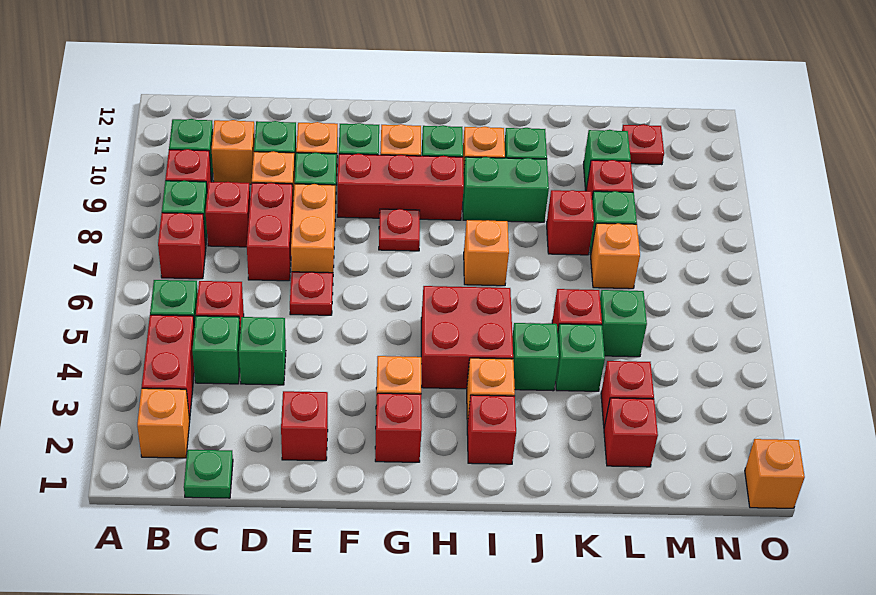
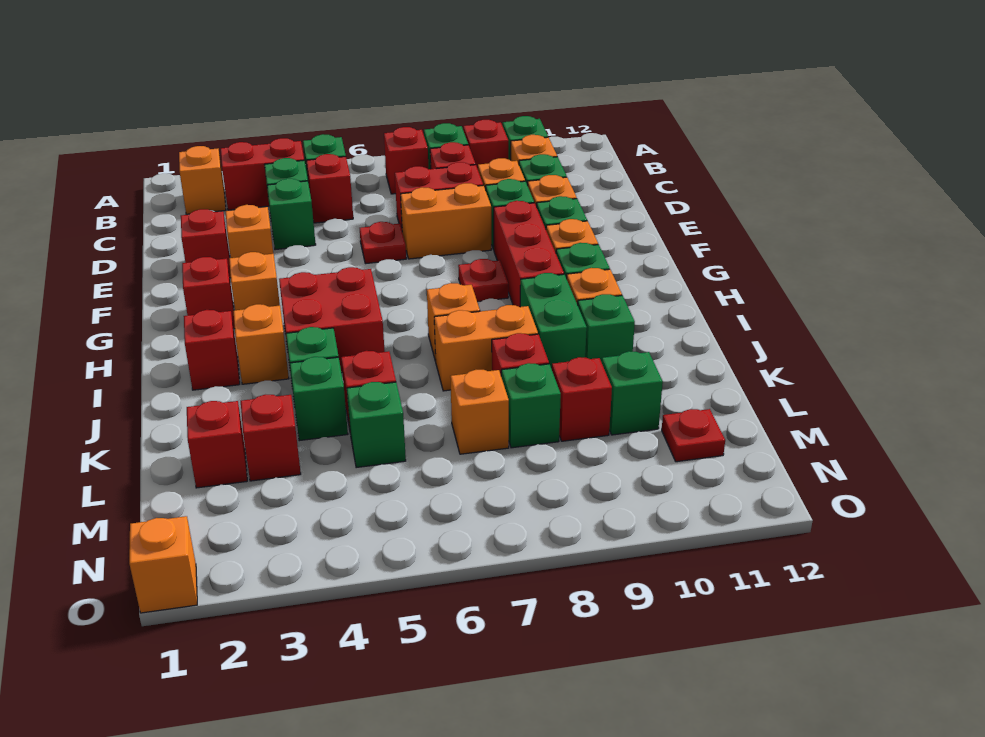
green plate C1 level 1 -> none
none -> orange brick E3 level 1
none -> orange brick J7:J8 level 1

